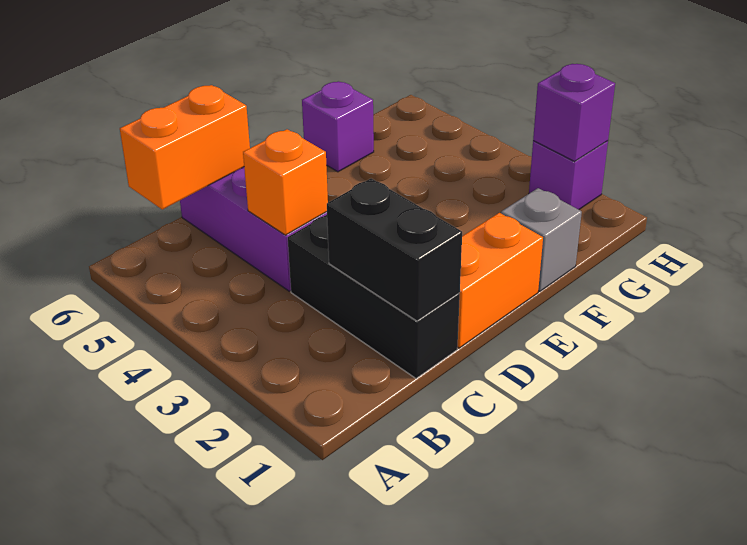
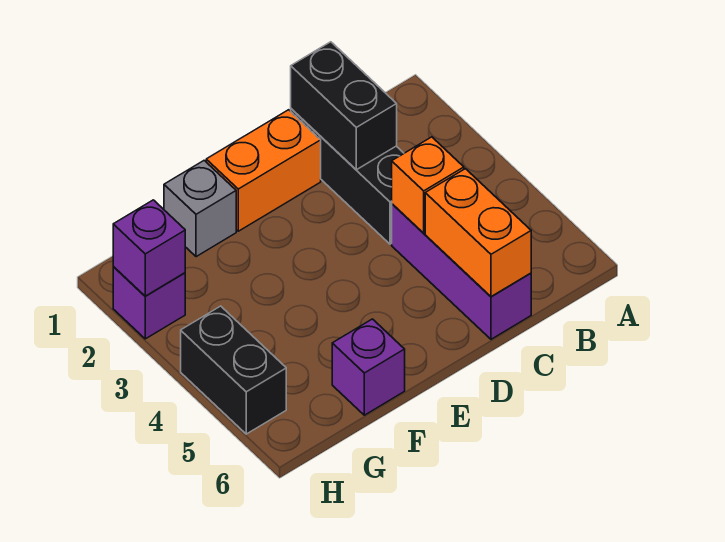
orange brick B6:C6 level 2 -> orange brick C5:C6 level 2
none -> black brick H4:H5 level 1

